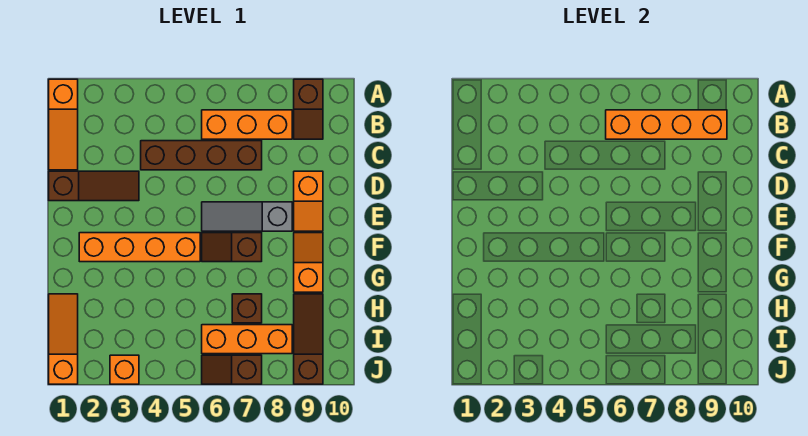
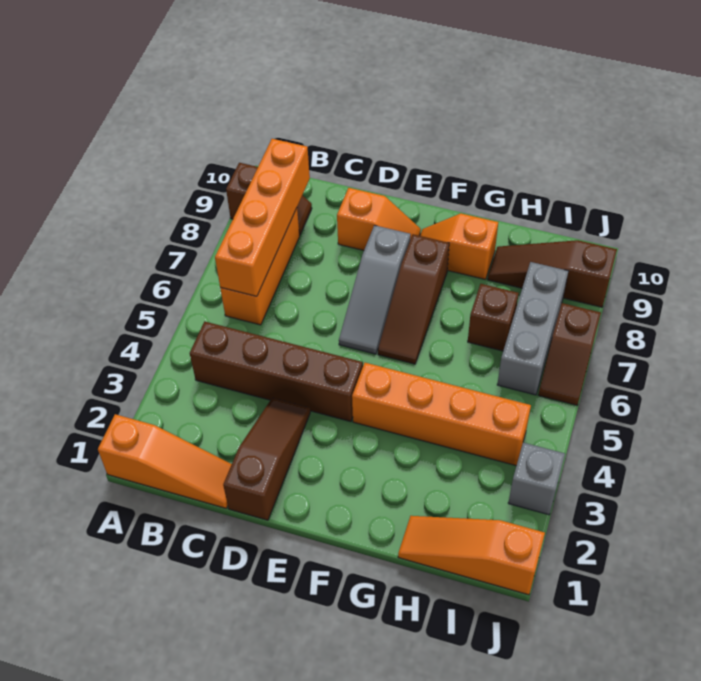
brown brick C4:C7 level 1 -> brown brick B4:E4 level 1
orange brick F2:F5 level 1 -> orange brick F4:I4 level 1
brown slope F6:F7 level 1 top 7 -> brown slope F6:F8 level 1 top 8
orange brick I6:I8 level 1 -> grey brick I6:I8 level 1
orange brick J3 level 1 -> grey brick J3 level 1

